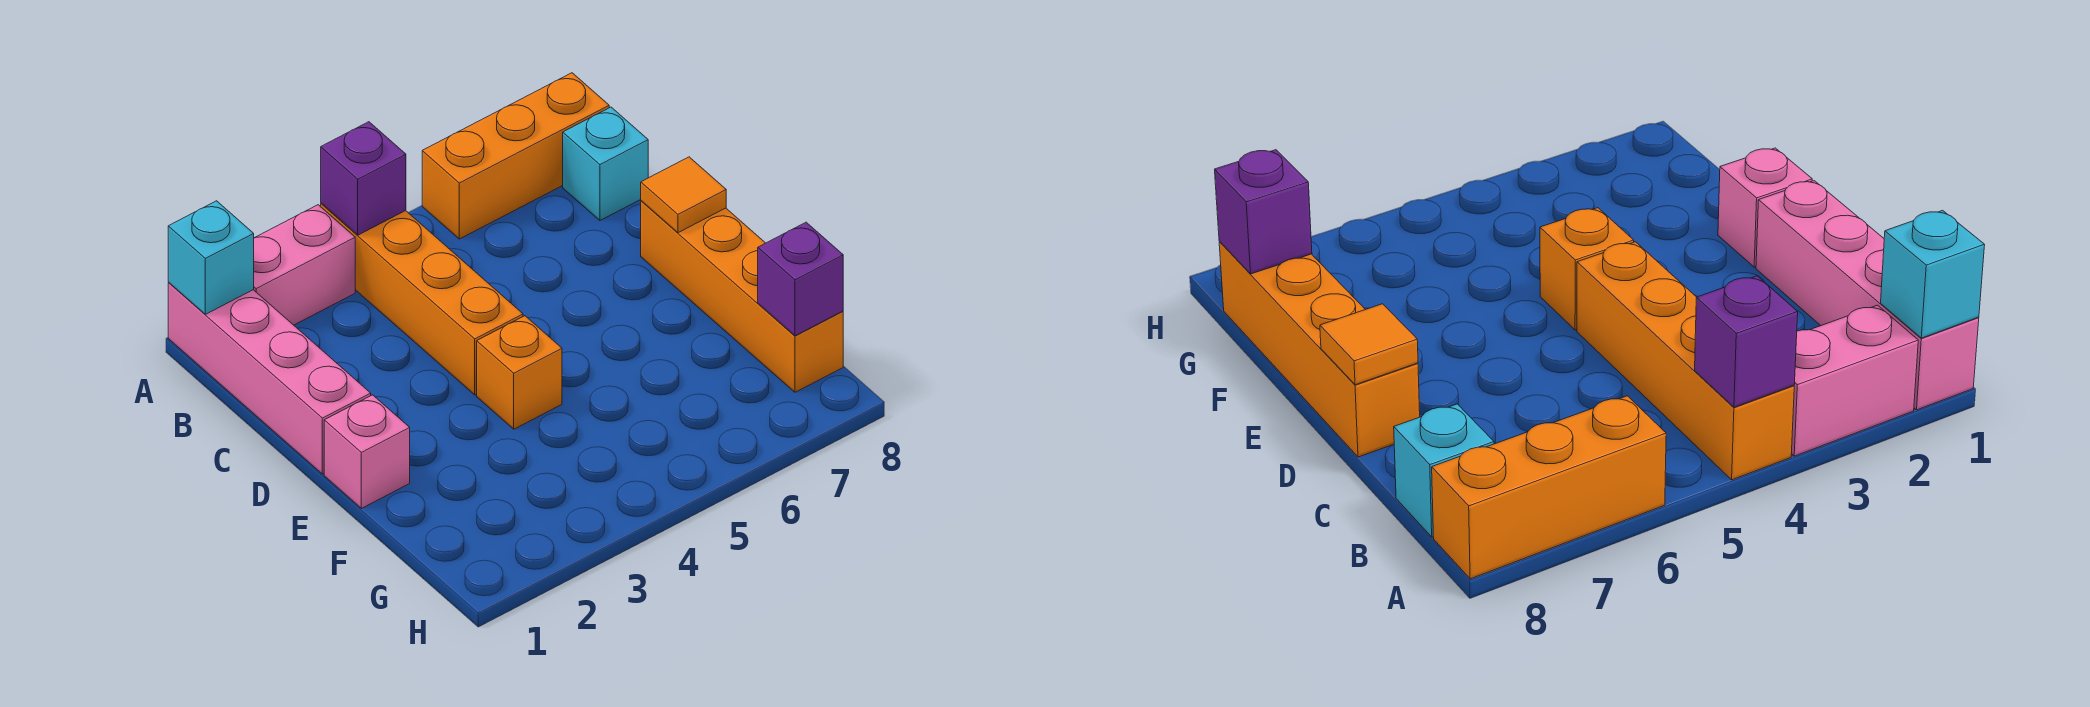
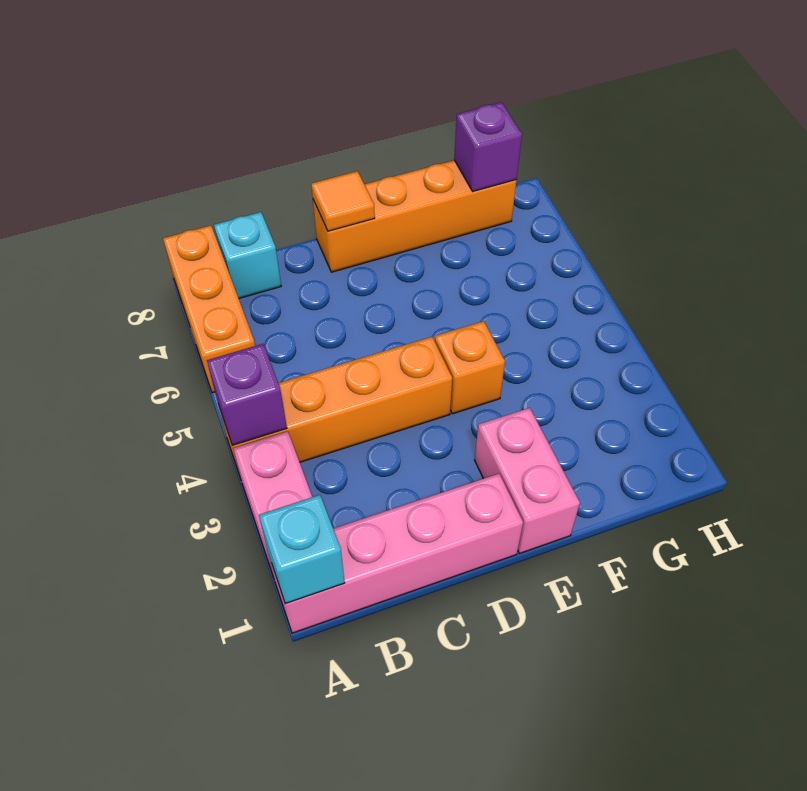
pink brick E1 level 1 -> pink brick E1:E2 level 1

